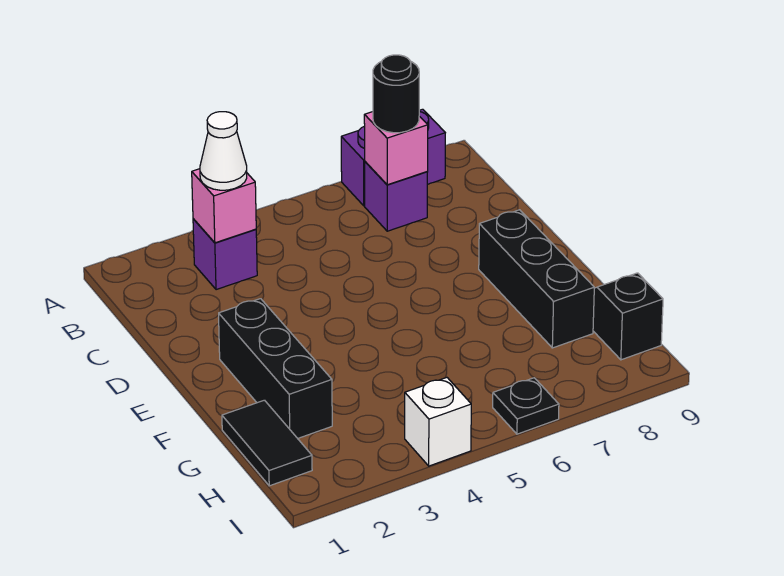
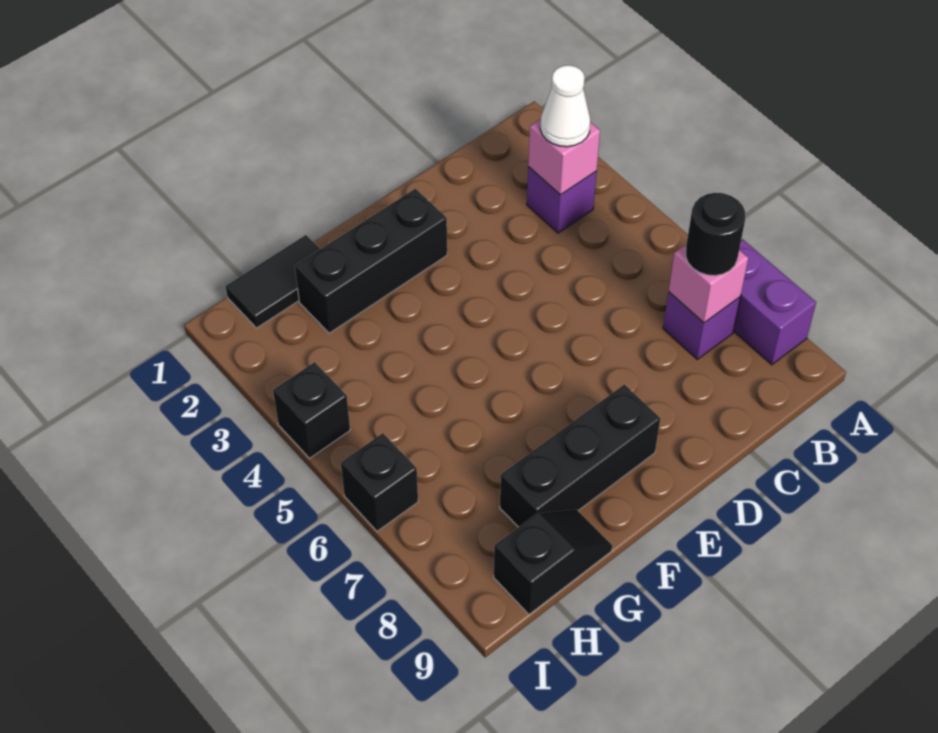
white brick I4 level 1 -> black brick I4 level 1
black plate I6 level 1 -> black brick I6 level 1

